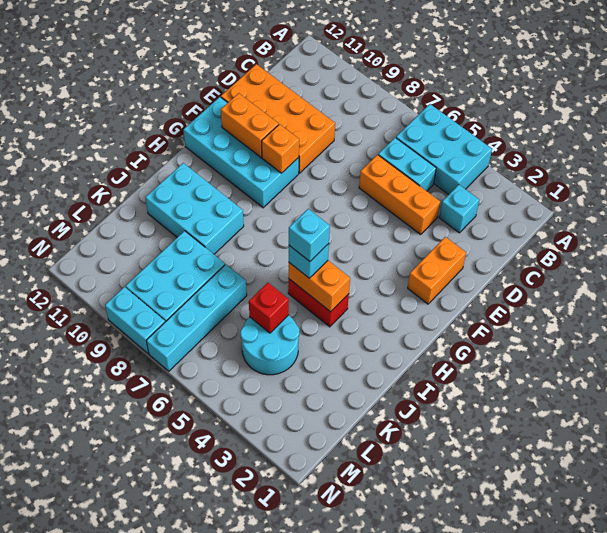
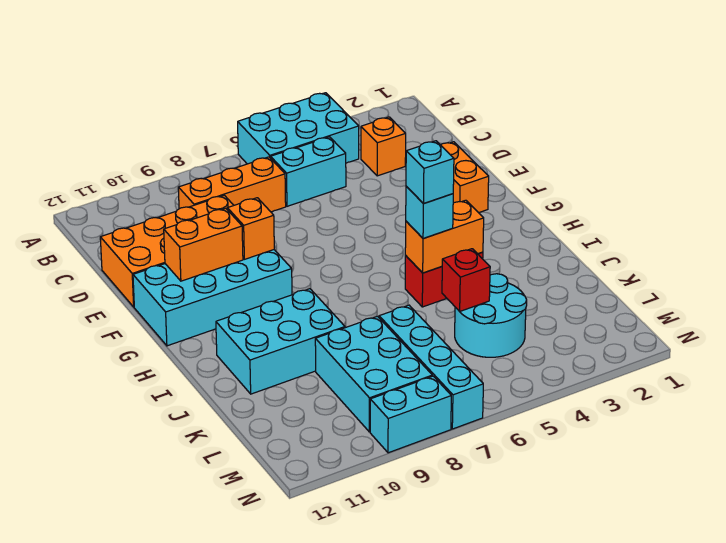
cyan brick C3 level 1 -> orange brick C3 level 1
orange brick D4:D6 level 1 -> orange brick C7:C9 level 1

